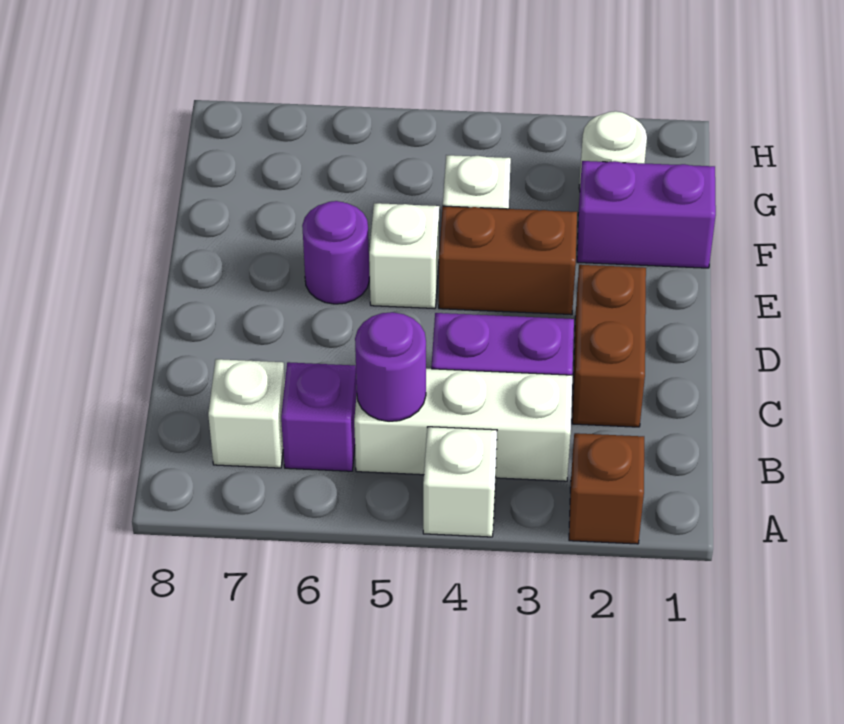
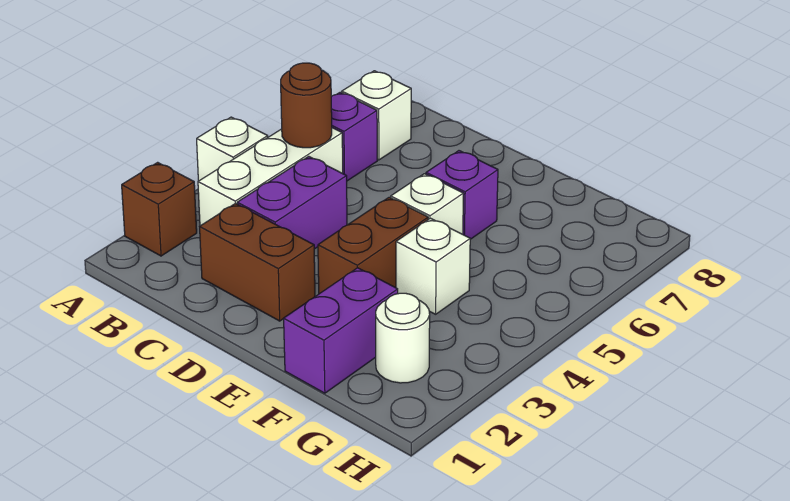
purple round brick B5 level 2 -> brown round brick B5 level 2
purple round brick E6 level 1 -> purple brick E6 level 1

